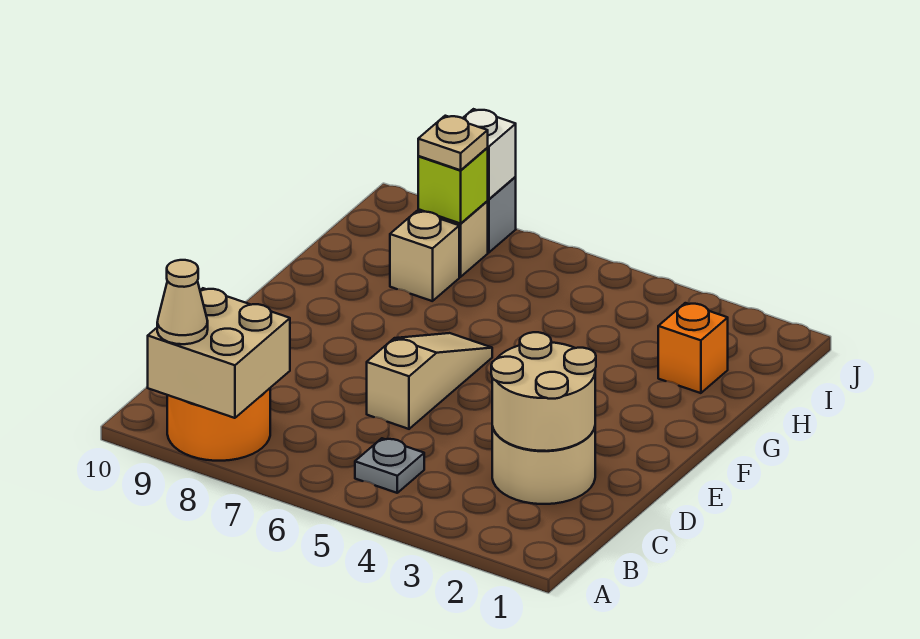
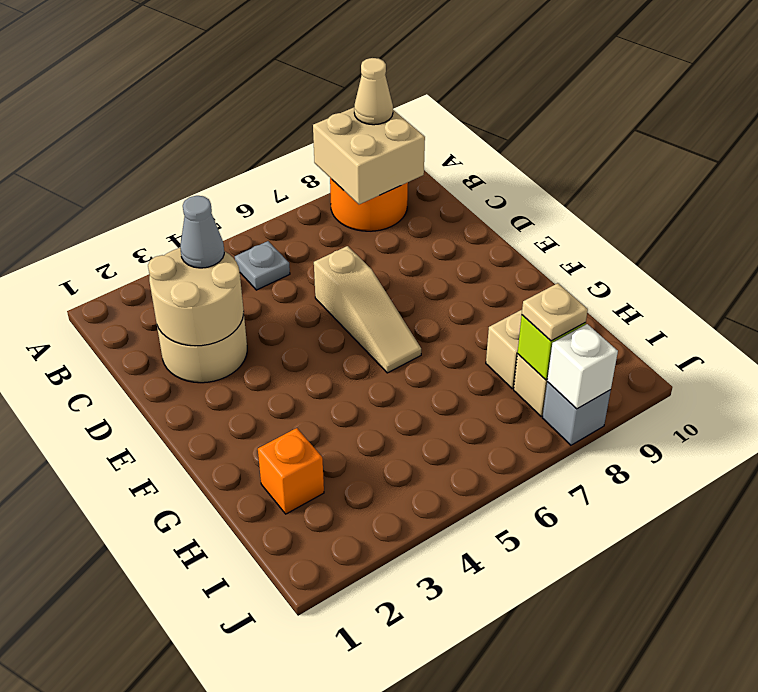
none -> grey cone C3 level 3

